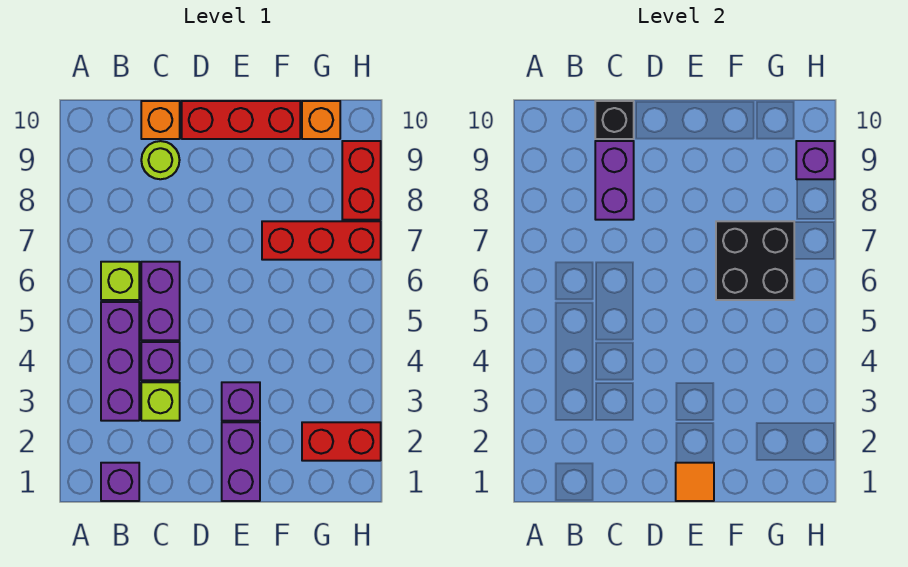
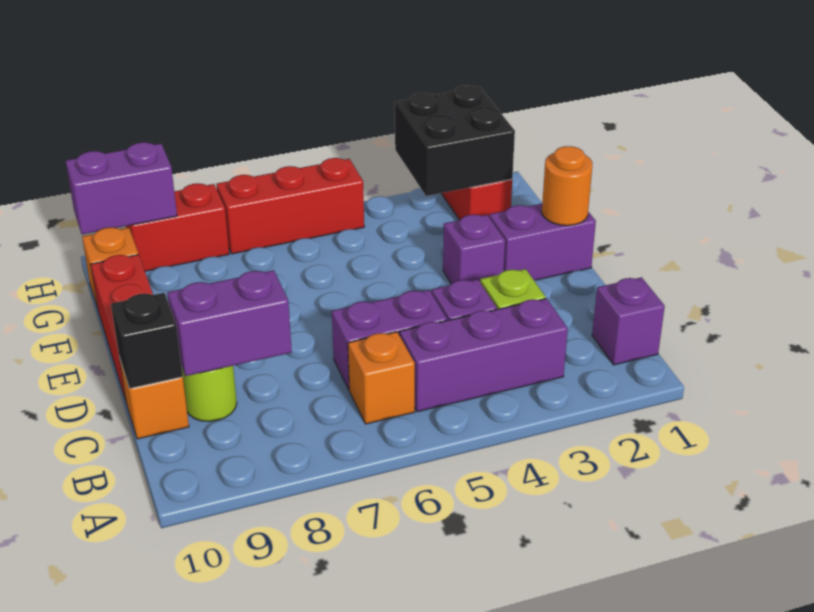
lime brick B6 level 1 -> orange brick B6 level 1
orange tile E1 level 2 -> orange round brick E1 level 2
black brick F6:G7 level 2 -> black brick G2:H3 level 2
red brick F7:H7 level 1 -> red brick H5:H7 level 1
purple brick H9 level 2 -> purple brick H9:H10 level 2

